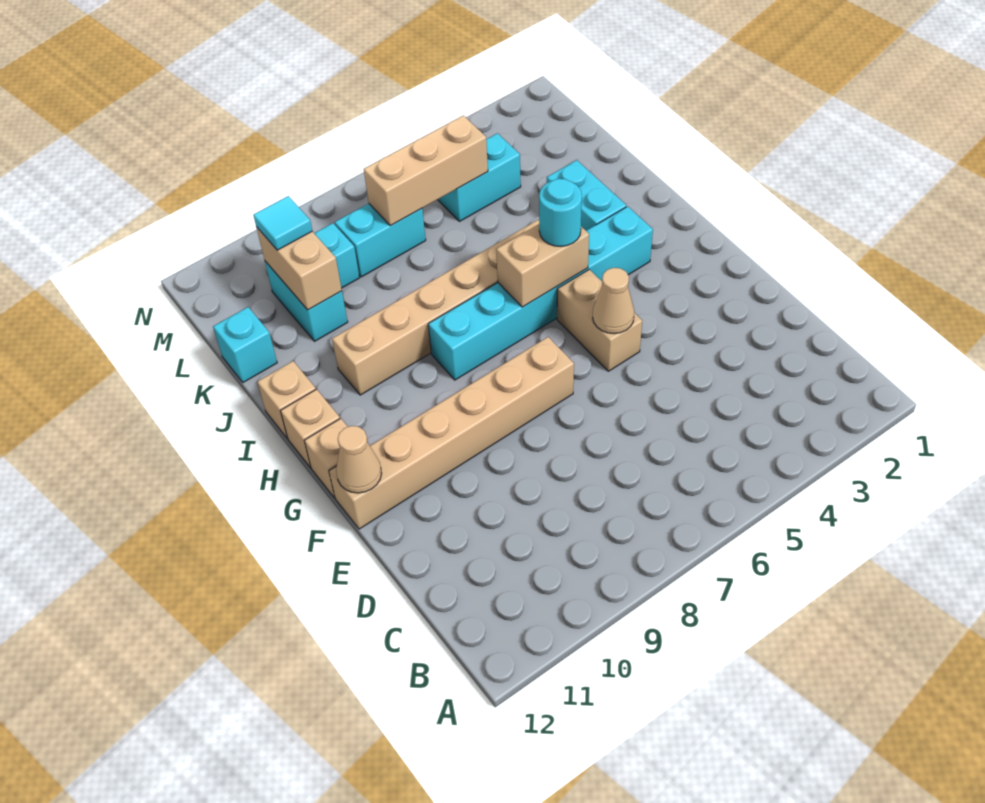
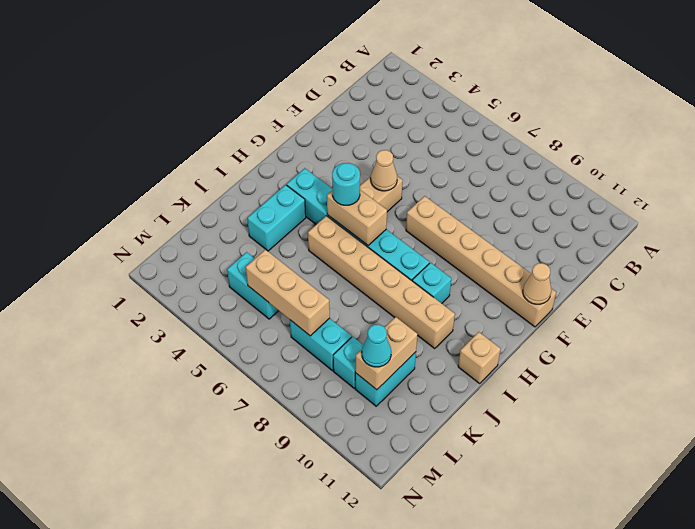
tan brick G12 level 1 -> none
tan brick H12 level 1 -> none
cyan brick K12 level 1 -> cyan brick H9 level 1
cyan tile L10 level 3 -> cyan cone L10 level 3

